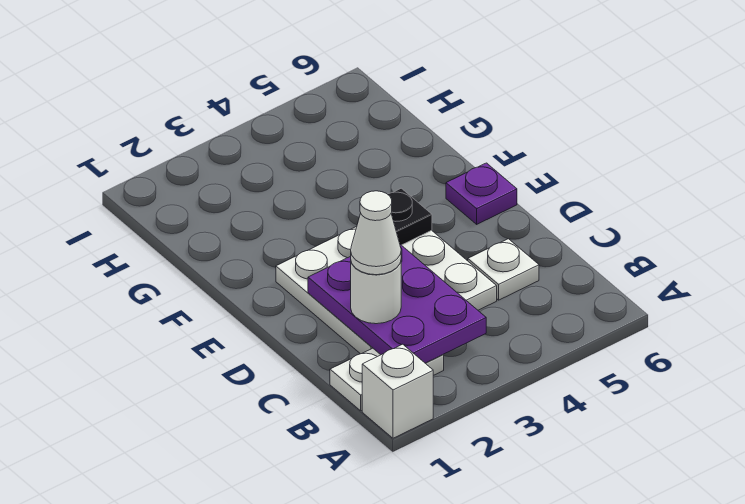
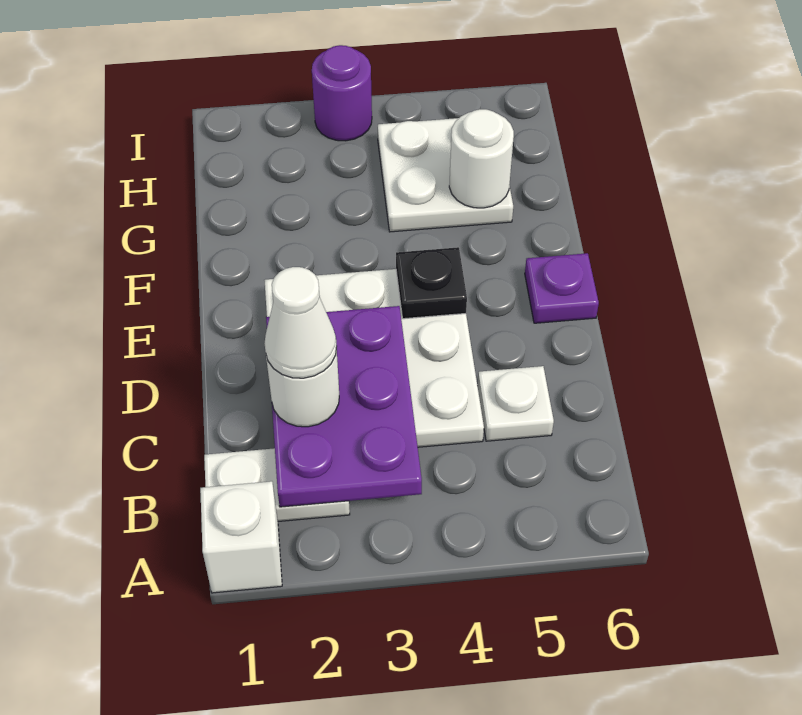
none -> white plate G4:H5 level 1
none -> white round brick G5 level 2
none -> purple round brick I3 level 1

